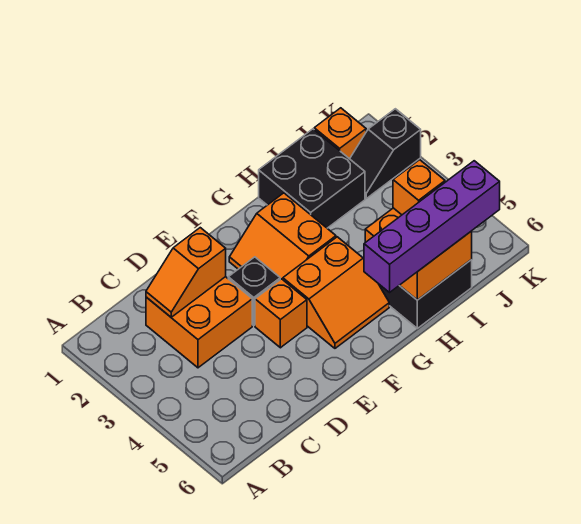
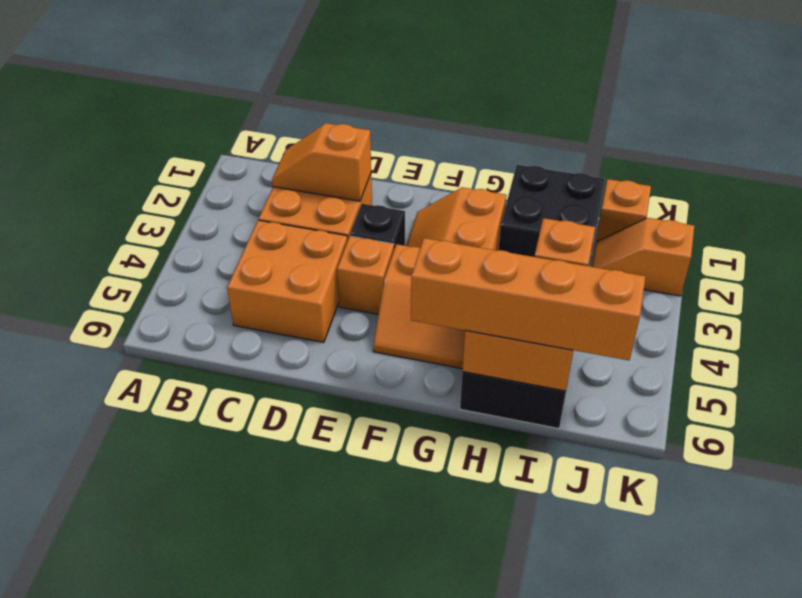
none -> orange brick C4:D5 level 1
purple brick G6:J6 level 3 -> orange brick G6:J6 level 3
black slope J2:K2 level 1 top K -> orange slope J2:K2 level 1 top K

